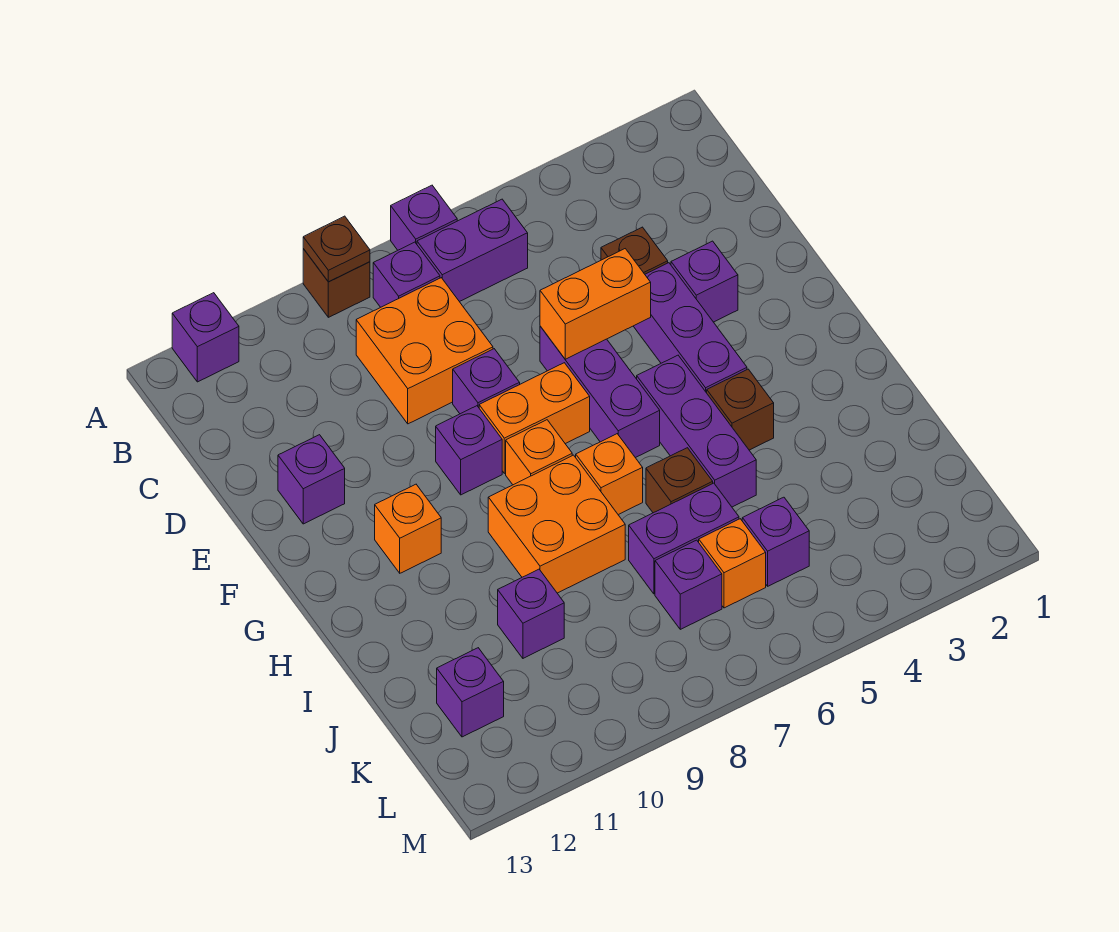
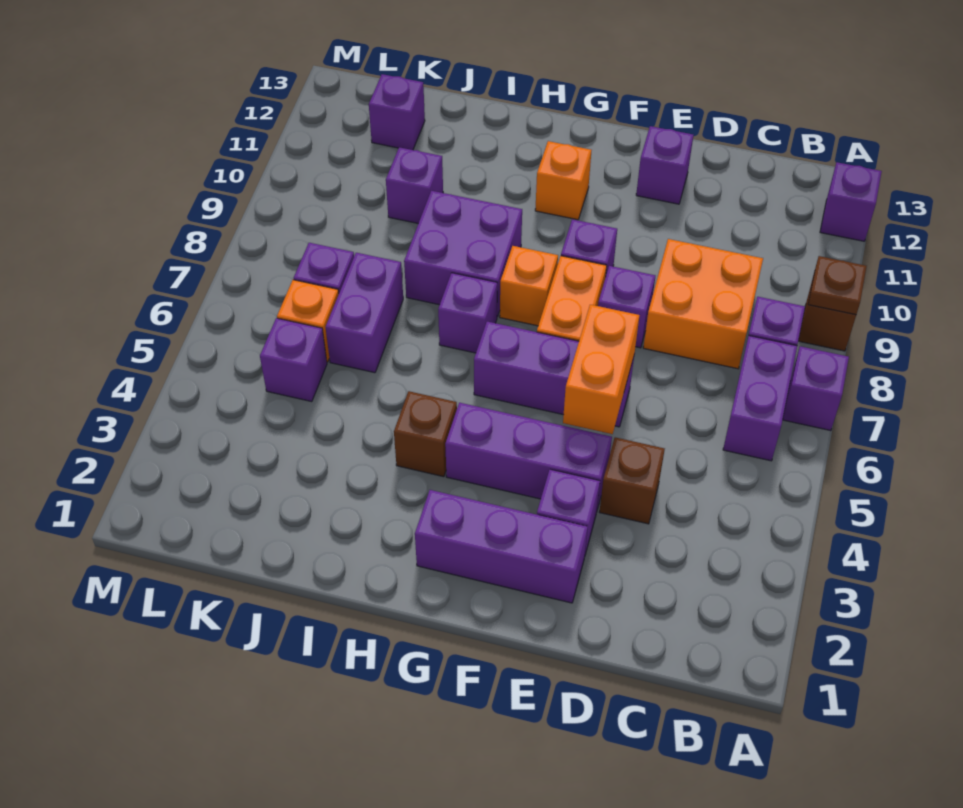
purple brick G5:I5 level 1 -> purple brick E2:G2 level 1
orange brick H7 level 1 -> purple brick H7 level 1
orange brick H8:I9 level 1 -> purple brick H8:I9 level 1
brown brick I6 level 1 -> none

